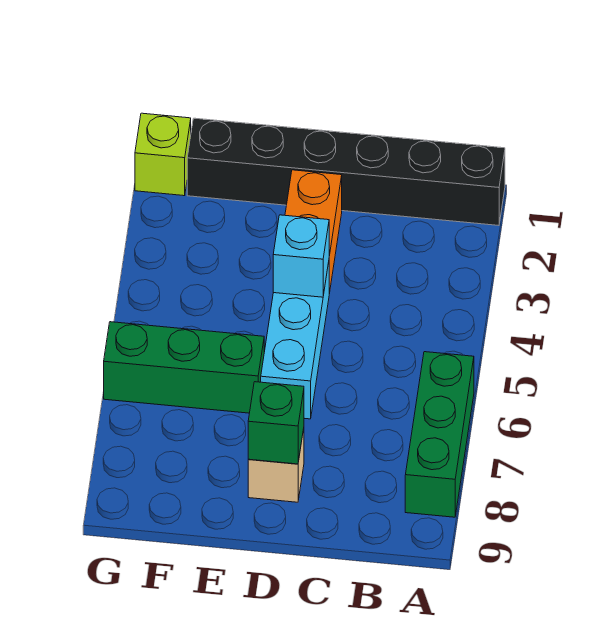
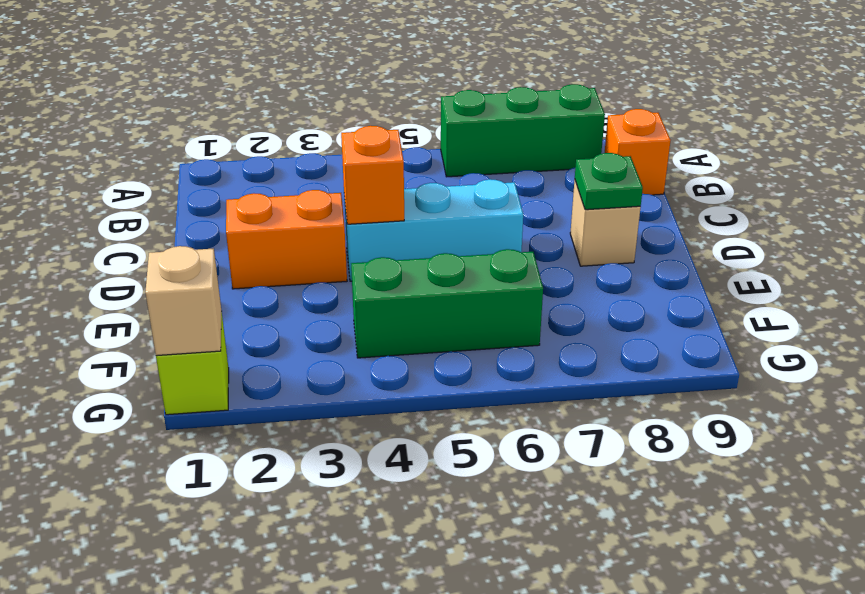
black brick A1:F1 level 1 -> none
none -> orange brick B9 level 1
cyan brick D4 level 2 -> orange brick D4 level 2
green brick D8 level 2 -> green plate D8 level 2
green brick E6:G6 level 1 -> green brick F4:F6 level 1
none -> tan brick G1 level 2

